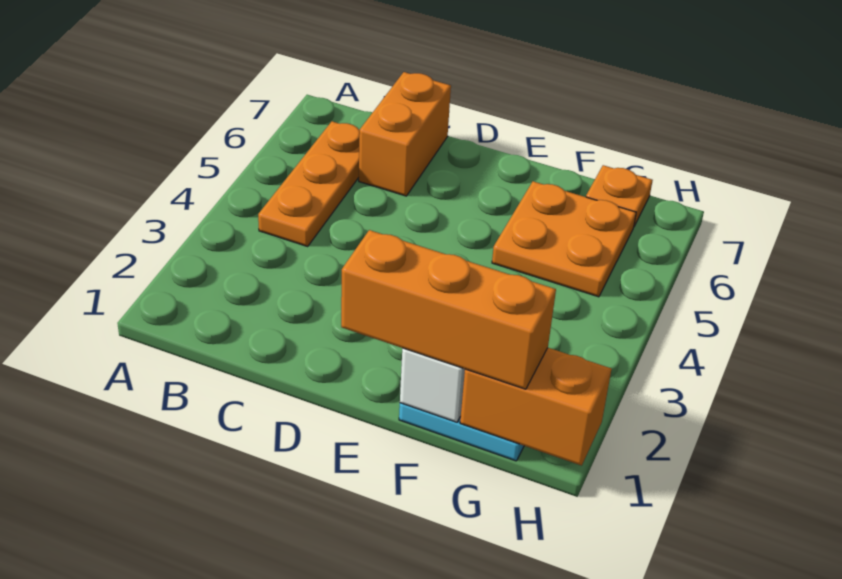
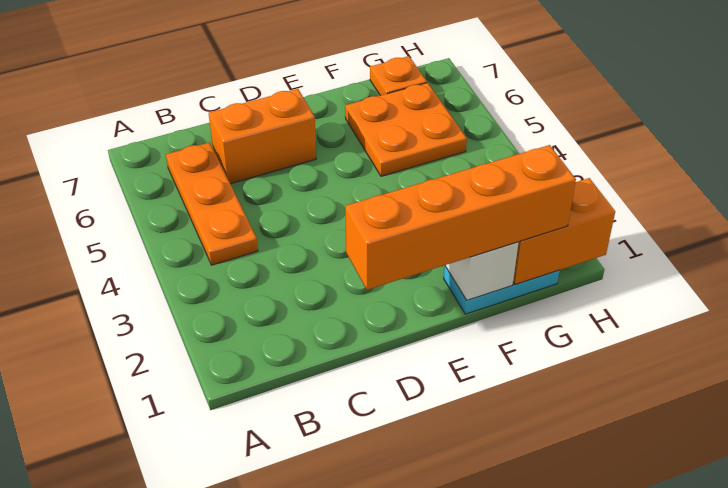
orange brick C6:C7 level 1 -> orange brick C6:D6 level 1
orange brick E1:G1 level 3 -> orange brick D1:G1 level 3

